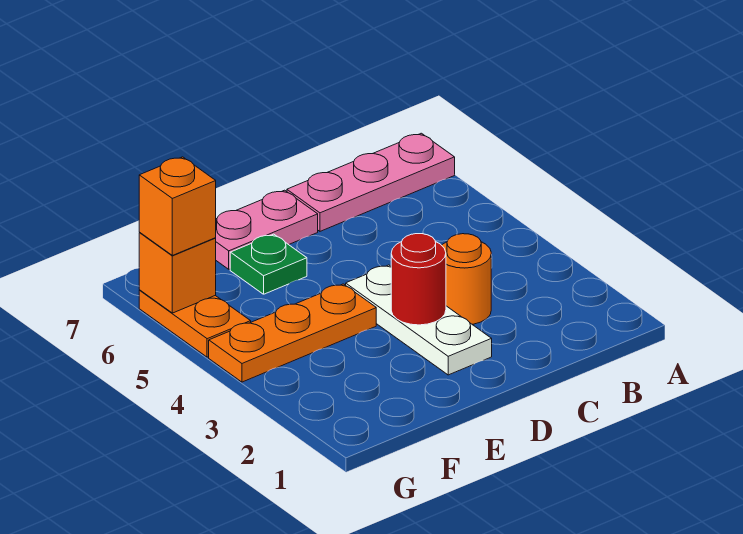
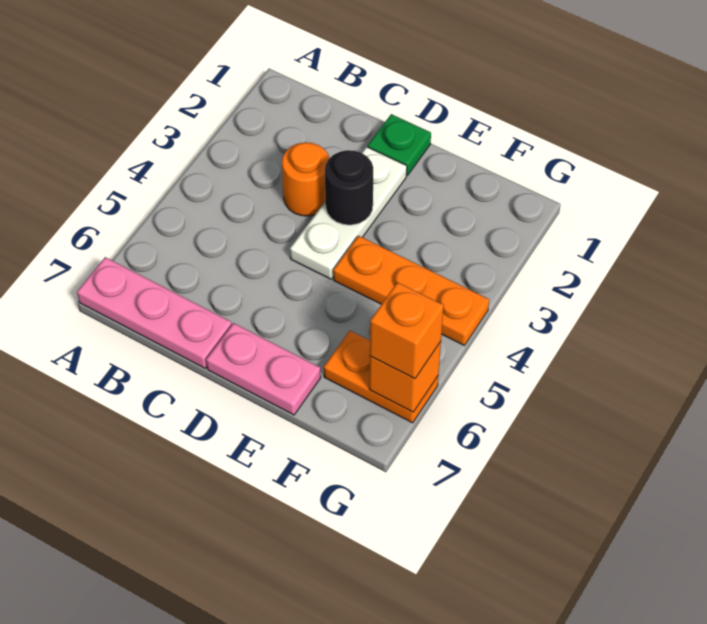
red round brick D3 level 2 -> black round brick D3 level 2
green plate E6 level 1 -> green plate D1 level 1
orange plate G5:G6 level 1 -> orange plate F6:G6 level 1

